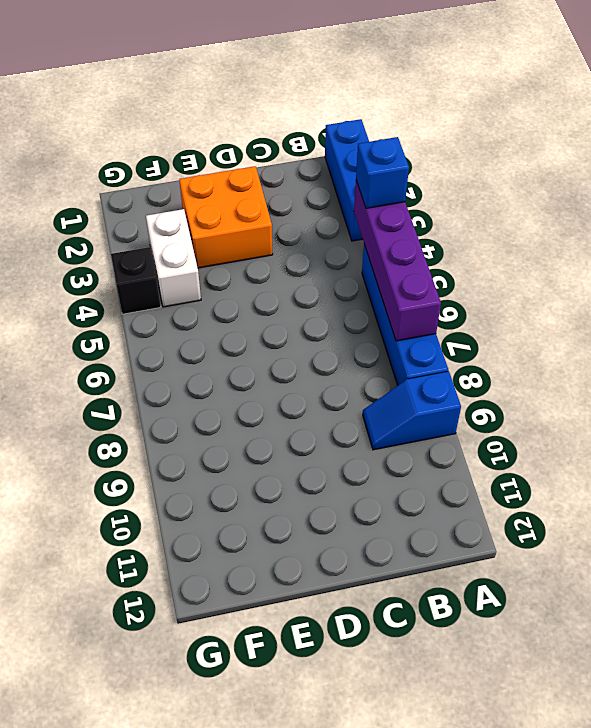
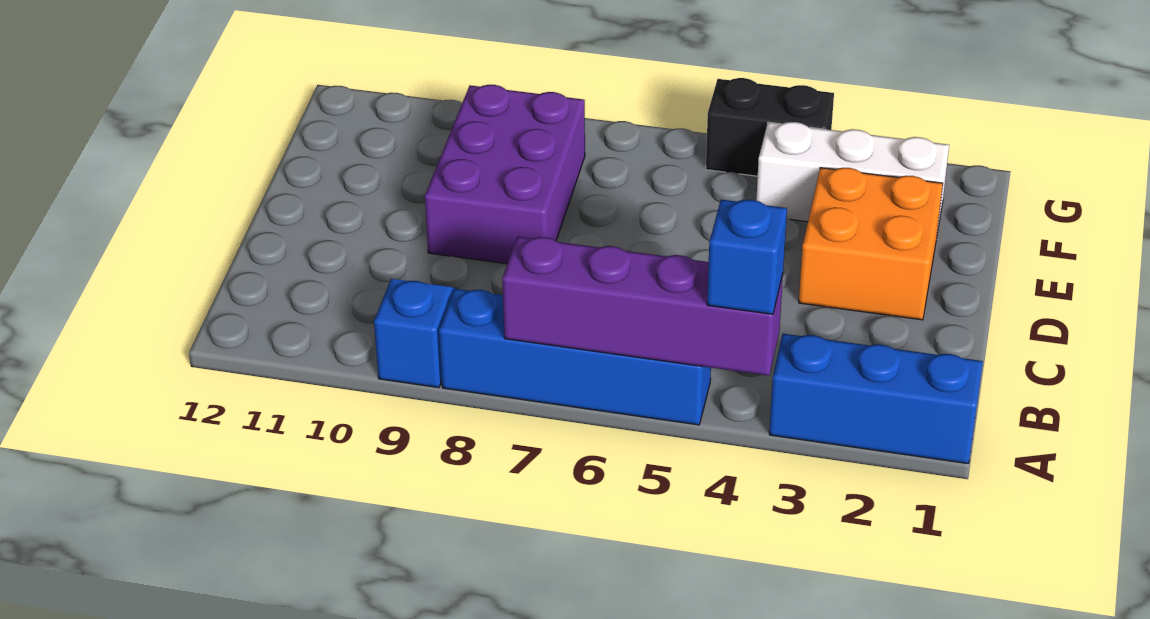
none -> purple brick D8:F9 level 1
white brick F3:F4 level 1 -> white brick F2:F4 level 1
black brick G4 level 1 -> black brick G4:G5 level 1

